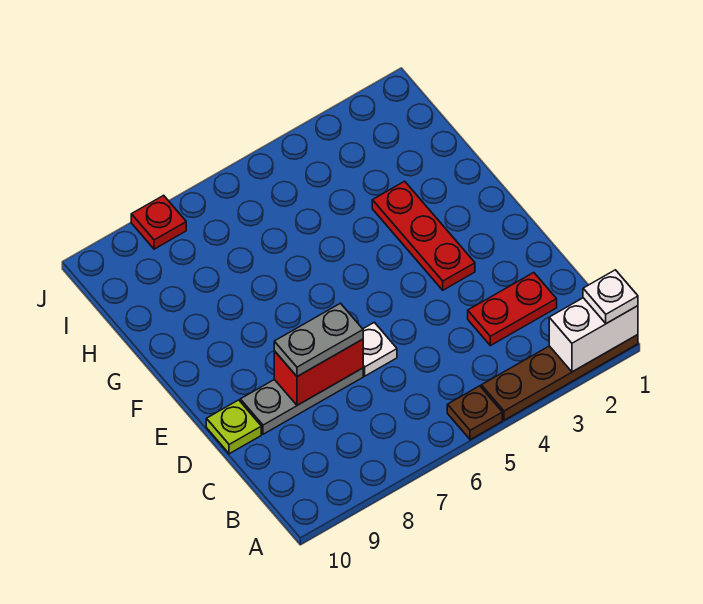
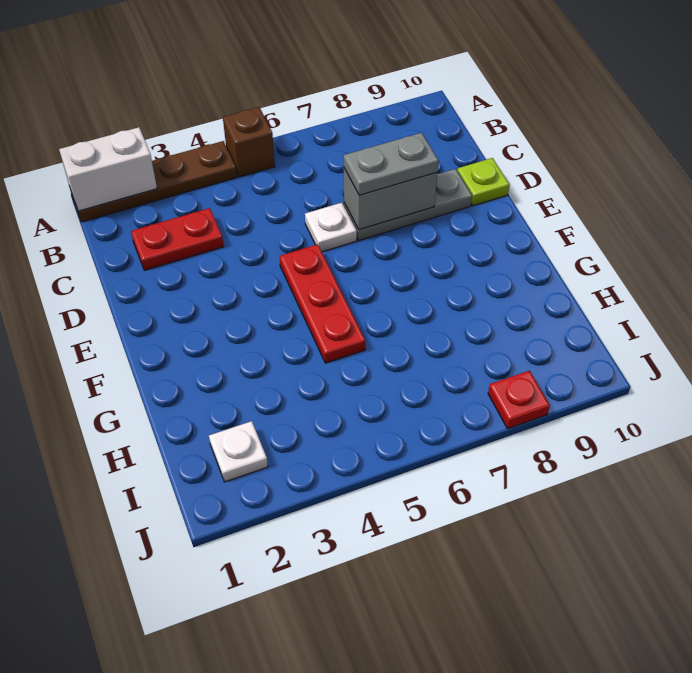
white plate A1 level 3 -> white plate I2 level 1
brown plate A5 level 1 -> brown brick A5 level 1
red brick D7:D8 level 2 -> grey brick D7:D8 level 2
red plate E3:G3 level 1 -> red plate E5:G5 level 1

